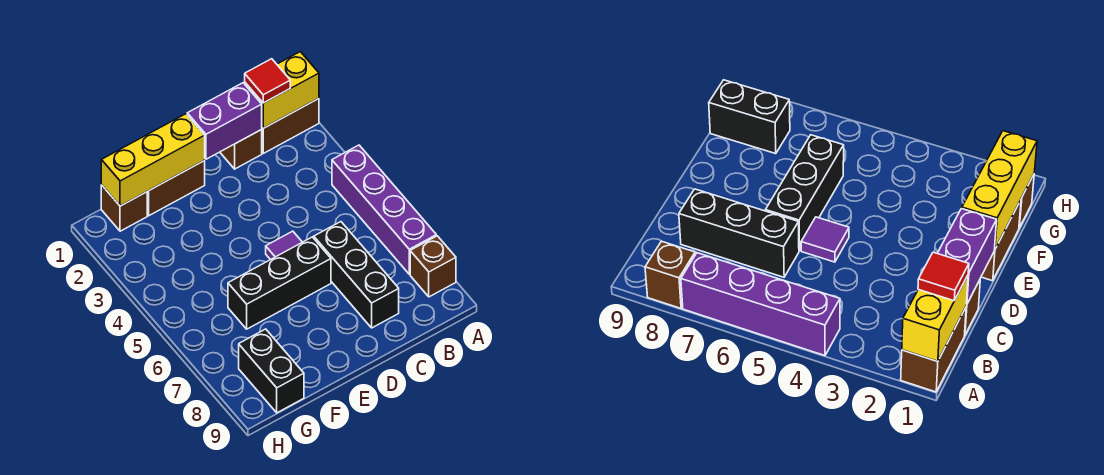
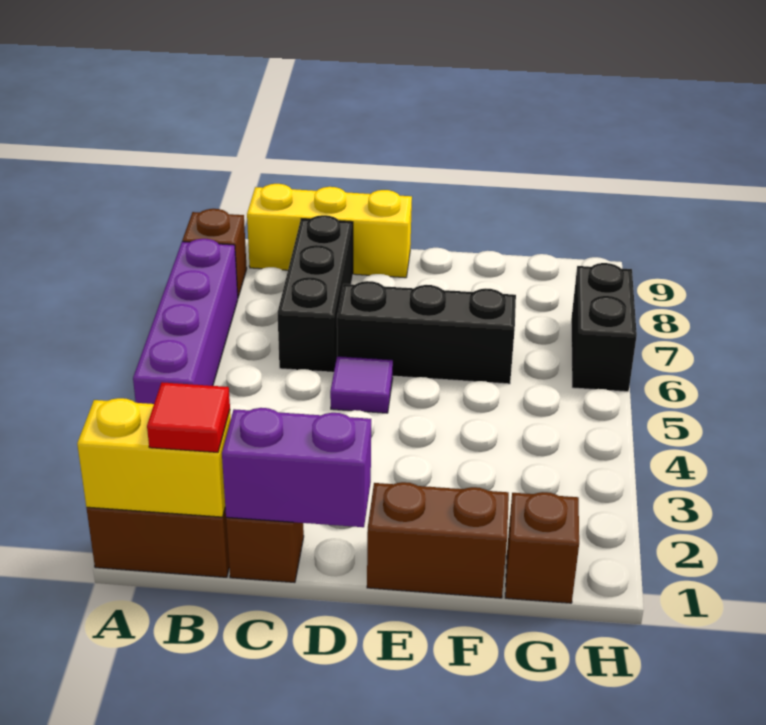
yellow brick E1:G1 level 2 -> yellow brick B9:D9 level 1
black brick G8:G9 level 1 -> black brick H6:H7 level 1

